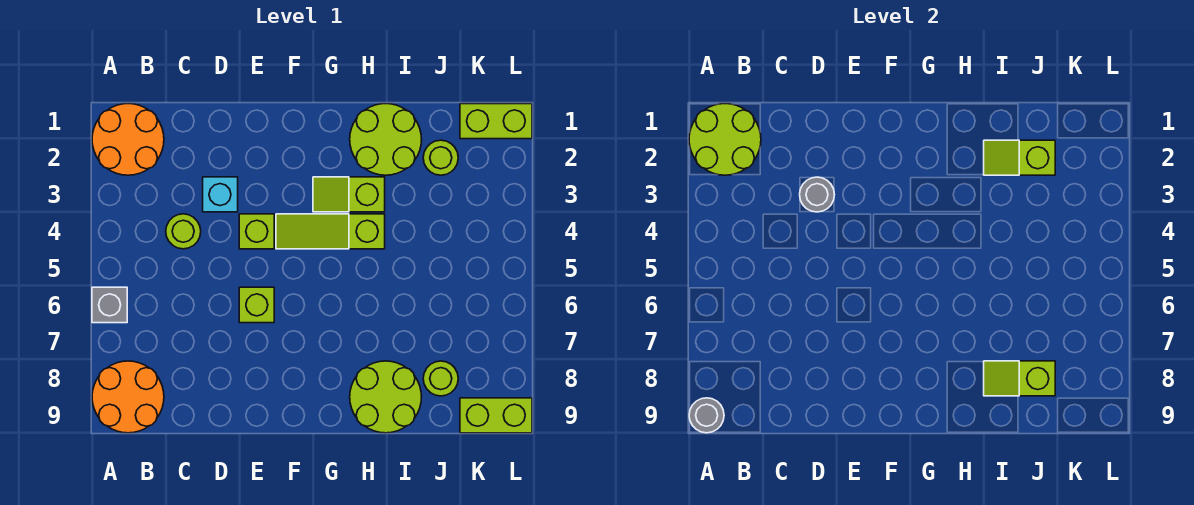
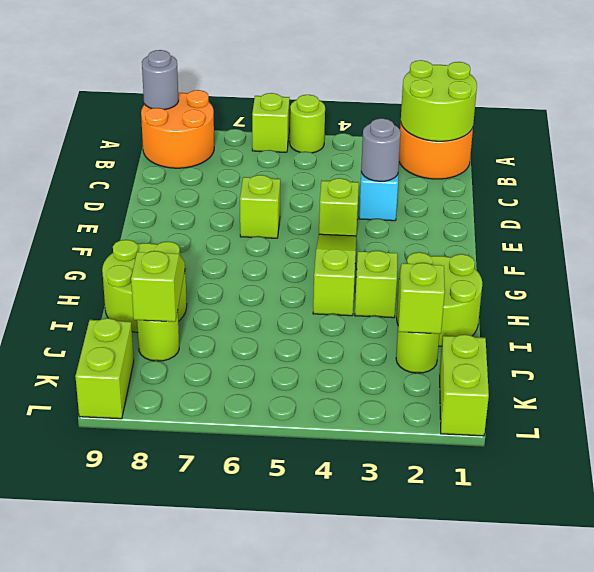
grey brick A6 level 1 -> lime brick A6 level 1
lime round brick C4 level 1 -> lime round brick A5 level 1

